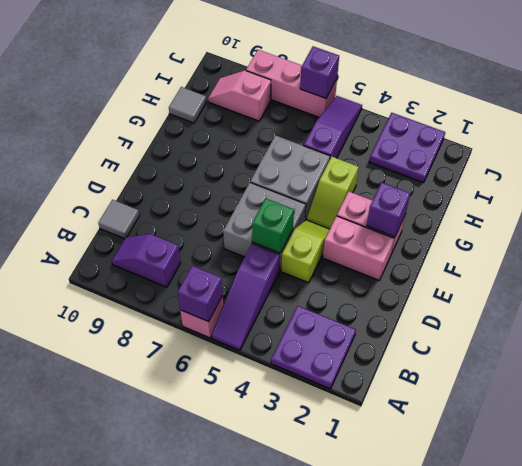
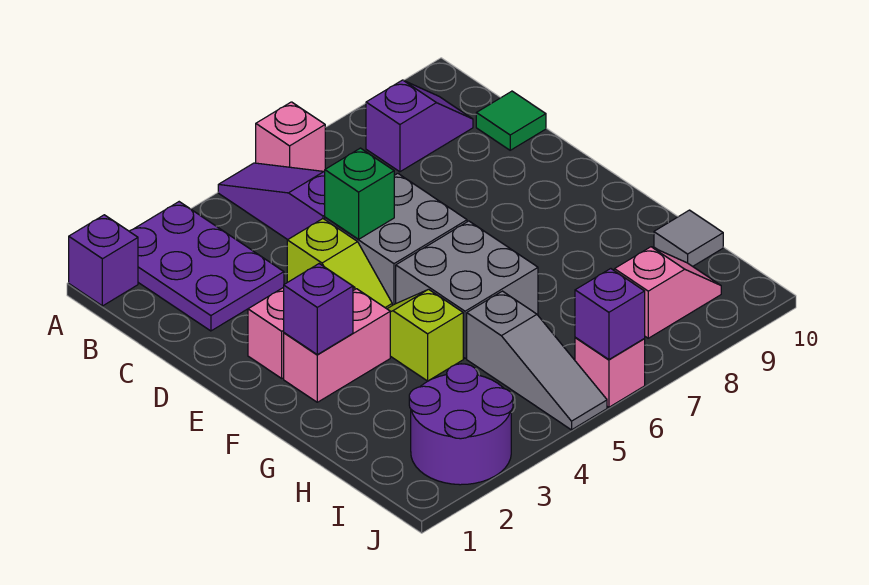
purple plate A2:B3 level 1 -> purple plate A2:C3 level 1
purple brick A6 level 2 -> purple brick A1 level 1
grey tile C10 level 1 -> green tile C10 level 1
purple slope H5:J5 level 1 top H -> grey slope H5:J5 level 1 top H
purple plate I2:J3 level 1 -> purple round brick I2:J3 level 1
pink brick J6:J8 level 1 -> pink brick J6 level 1

